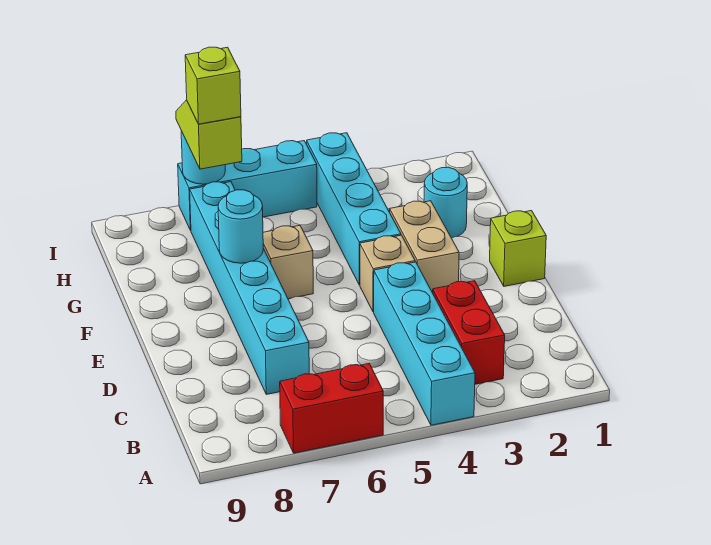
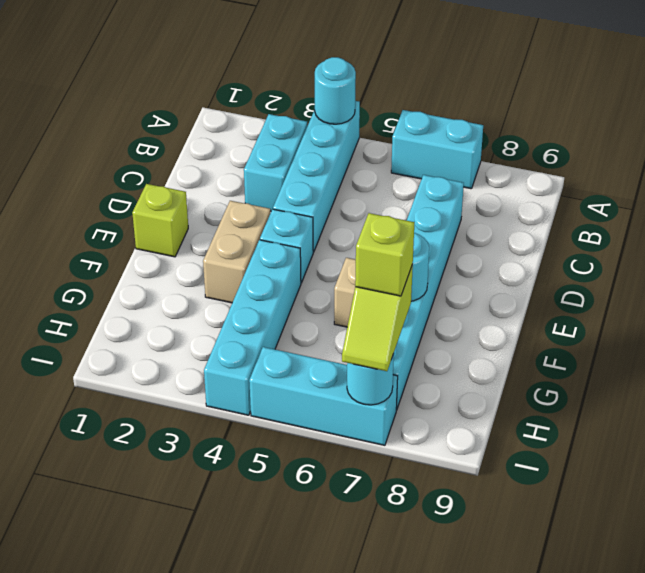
red brick A6:A7 level 1 -> cyan brick A6:A7 level 1
red brick B3:C3 level 1 -> cyan brick B3:C3 level 1
tan brick E4 level 1 -> cyan brick E4 level 1
cyan round brick G2 level 1 -> cyan round brick A4 level 2

